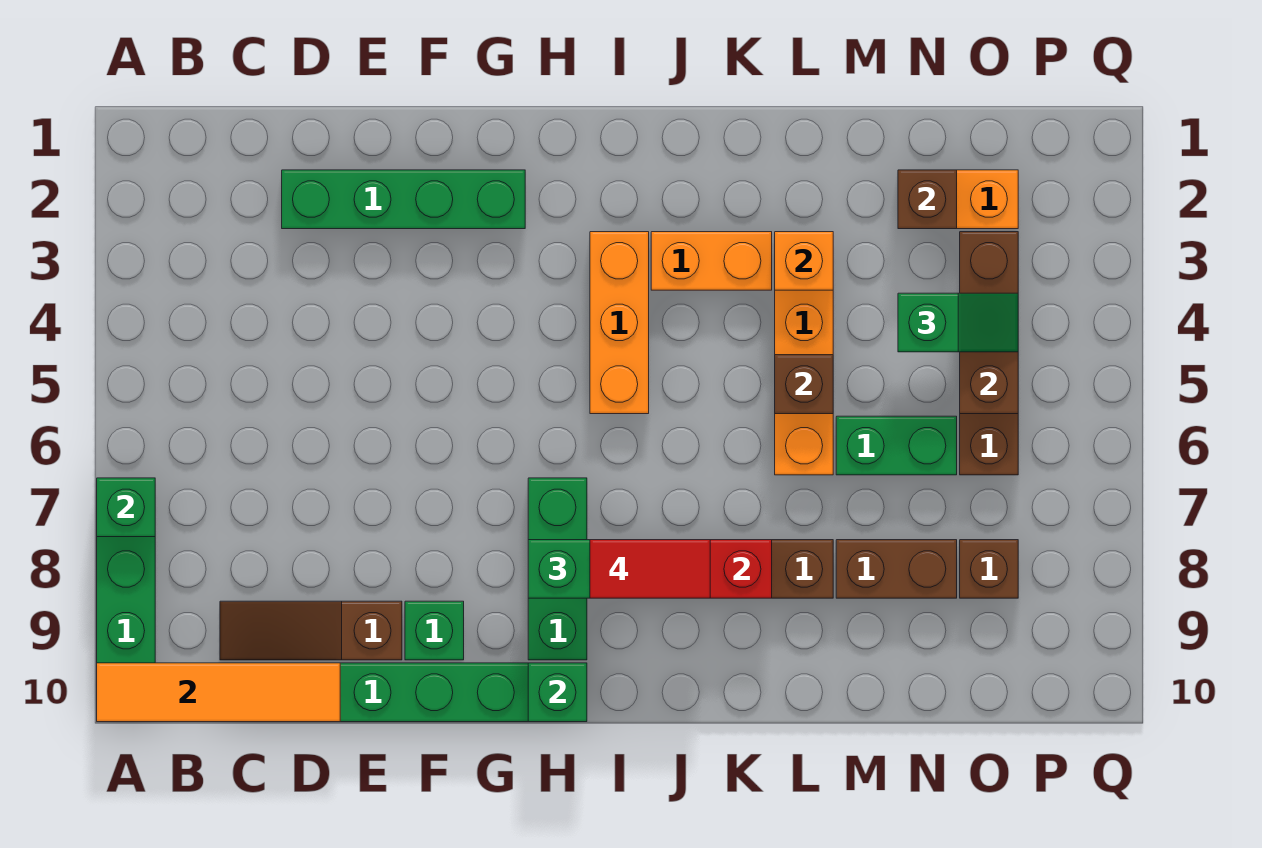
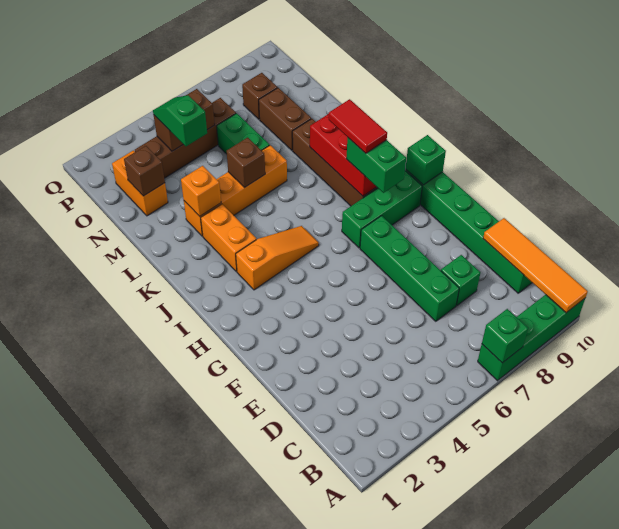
brown slope C9:E9 level 1 top E -> none
green brick D2:G2 level 1 -> green brick D7:G7 level 1
green brick F9 level 1 -> green brick D8 level 1
orange brick I3:I5 level 1 -> orange slope I3:I5 level 1 top 3

